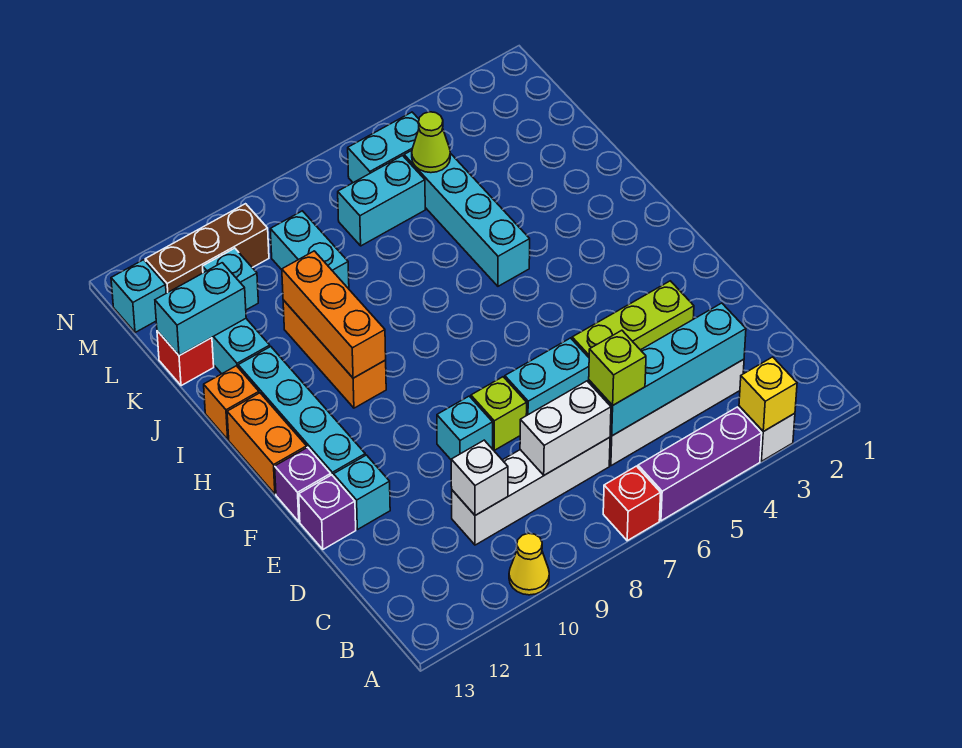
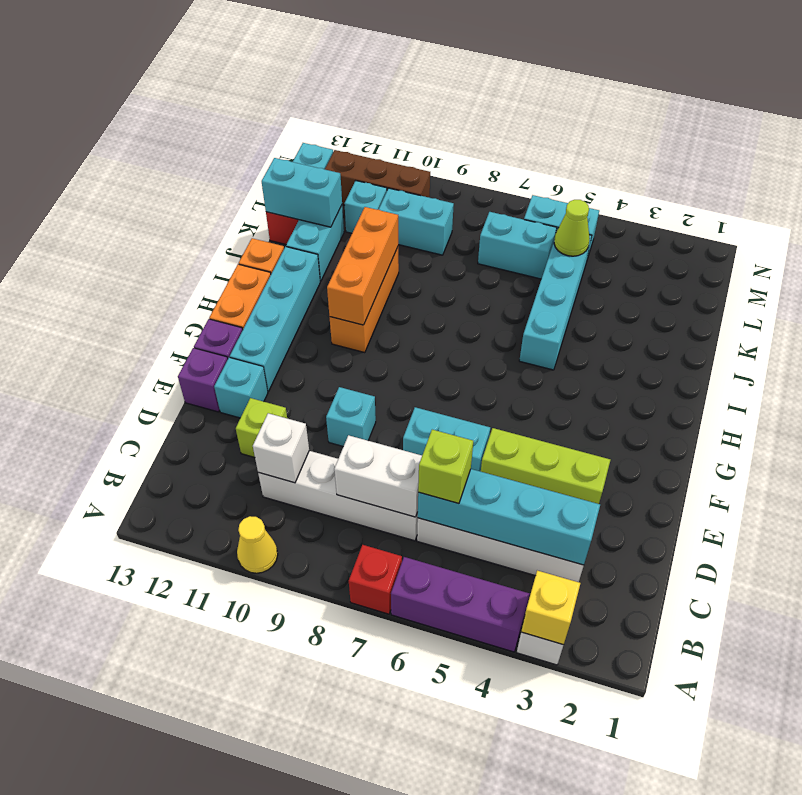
lime brick E8 level 1 -> lime brick D11 level 1
cyan brick K9:L9 level 1 -> cyan brick L9:L10 level 1

